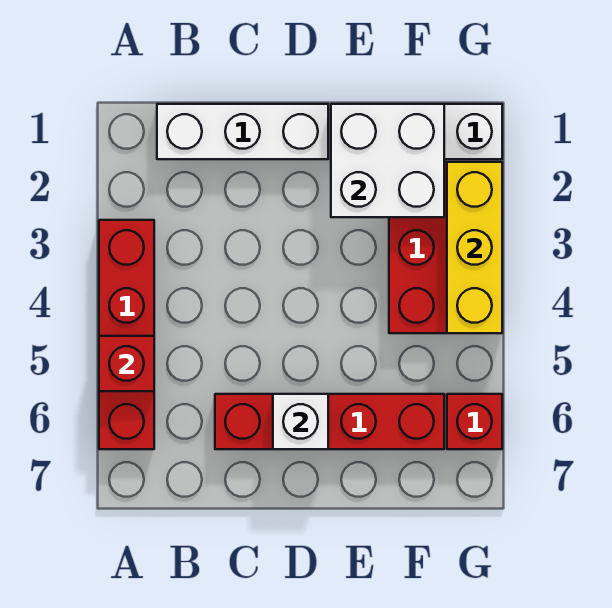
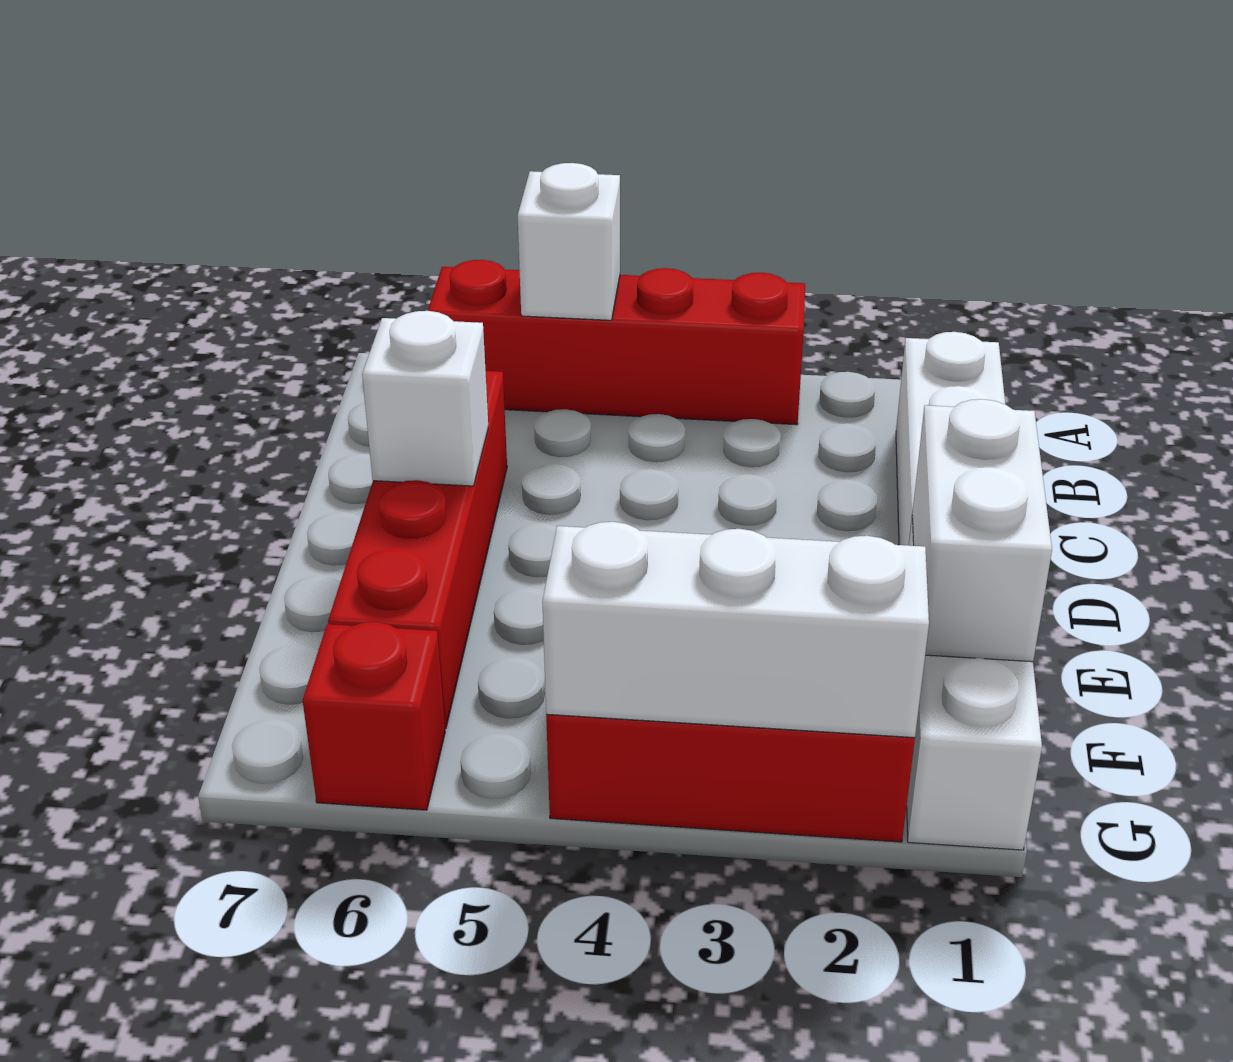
red brick A5 level 2 -> white brick A5 level 2
white brick E1:F2 level 2 -> white brick E1:F1 level 2
yellow brick G2:G4 level 2 -> white brick G2:G4 level 2

